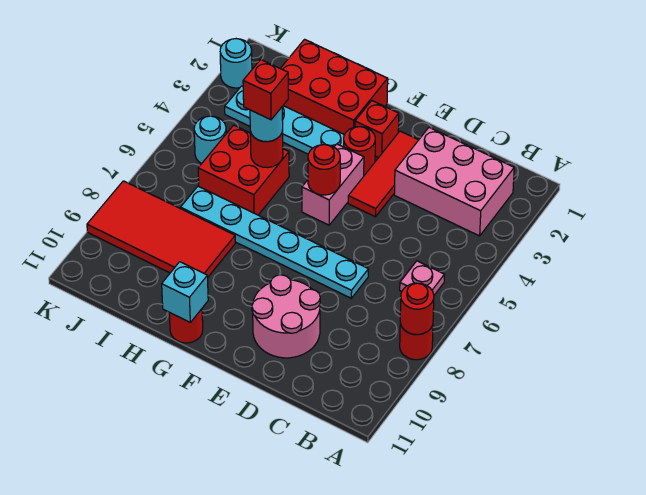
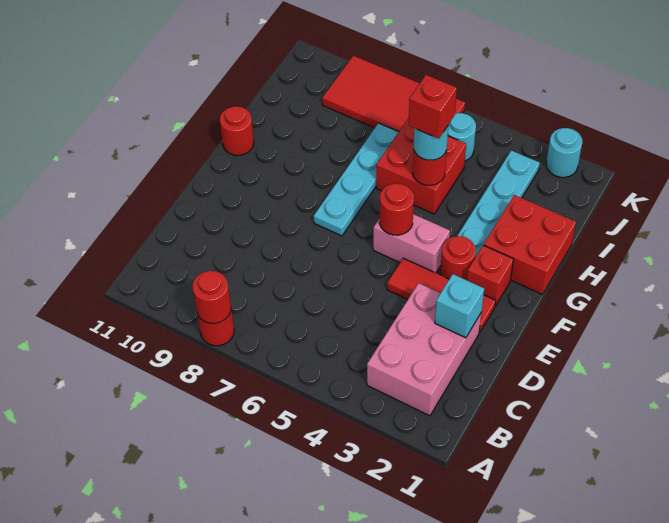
pink plate B6 level 1 -> none
cyan plate D7:I7 level 1 -> cyan plate F7:I7 level 1
pink round brick D9:E10 level 1 -> none
red brick G1:I2 level 1 -> red brick G1:H2 level 1
cyan brick G11 level 2 -> cyan brick D2 level 2
red tile H8:K9 level 1 -> red tile J6:K9 level 1

